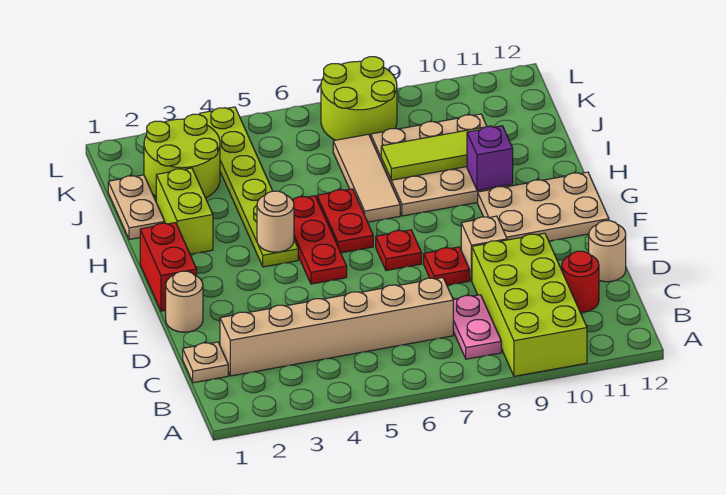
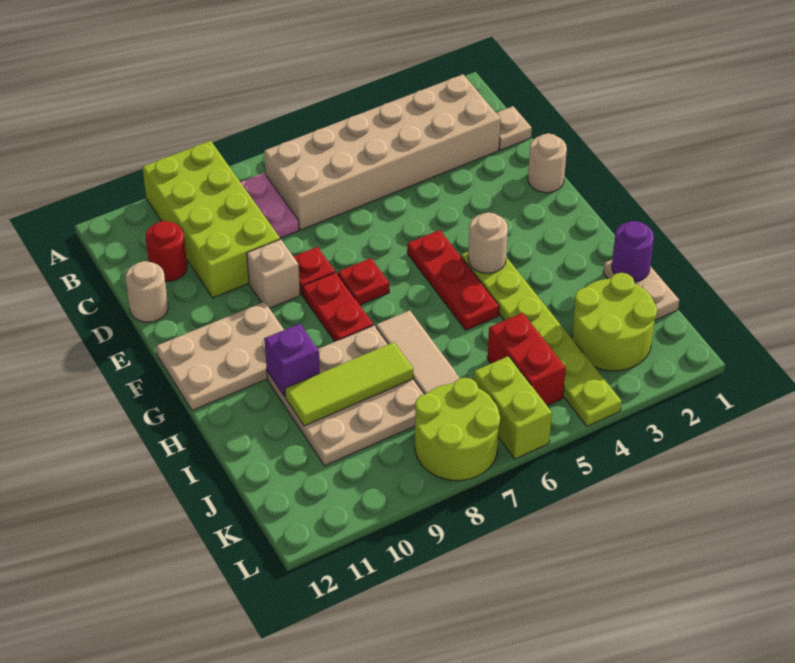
tan brick C2:C7 level 1 -> tan brick B2:C7 level 1
red brick F1:G1 level 1 -> red brick J5:K5 level 1
red plate G6:H6 level 1 -> red plate F8:G8 level 1
lime brick H2:I2 level 1 -> lime brick K6:L6 level 1
none -> purple round brick I1 level 2

